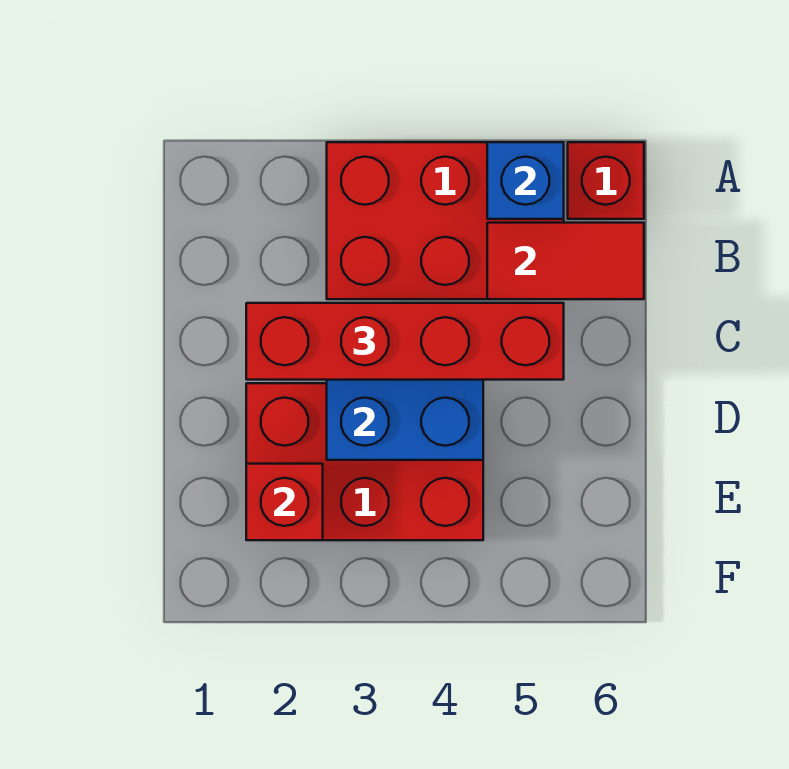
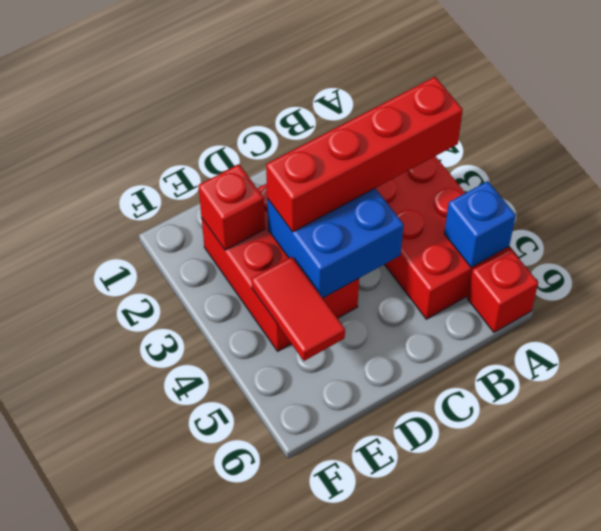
red tile B5:B6 level 2 -> red tile E4:E5 level 2
red brick C2:C5 level 3 -> red brick A3:D3 level 3

